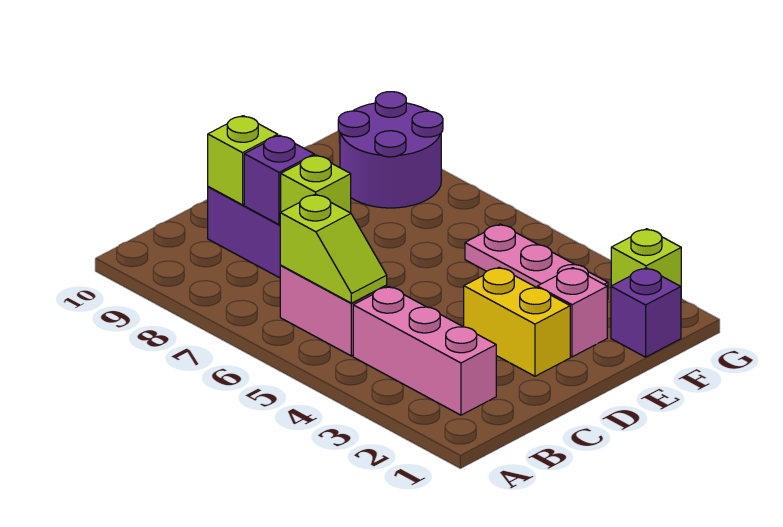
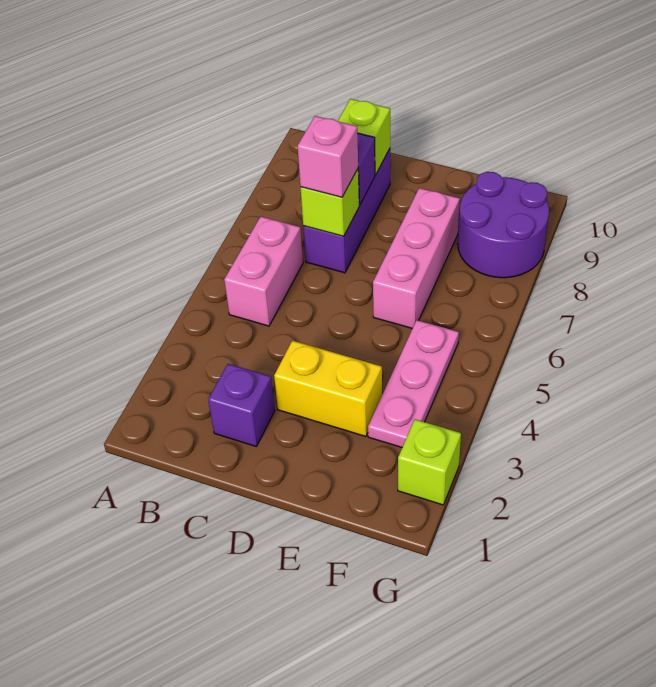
pink brick B2:B4 level 1 -> pink brick E6:E8 level 1
lime slope B5:B6 level 2 top 6 -> none
yellow brick D2:D3 level 1 -> yellow brick D3:E3 level 1
pink brick E2 level 1 -> pink brick C7 level 3
purple brick F1 level 1 -> purple brick C2 level 1

